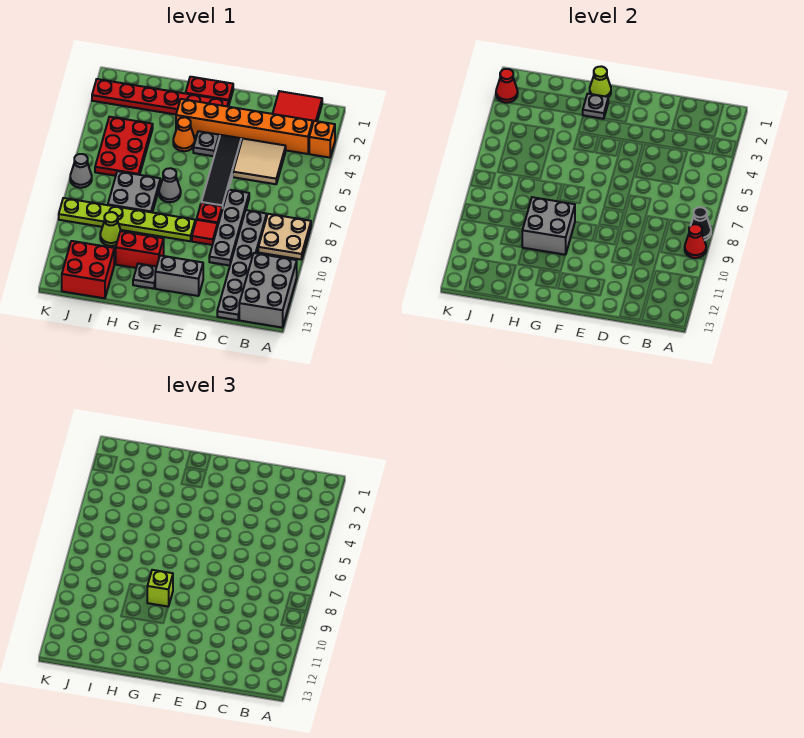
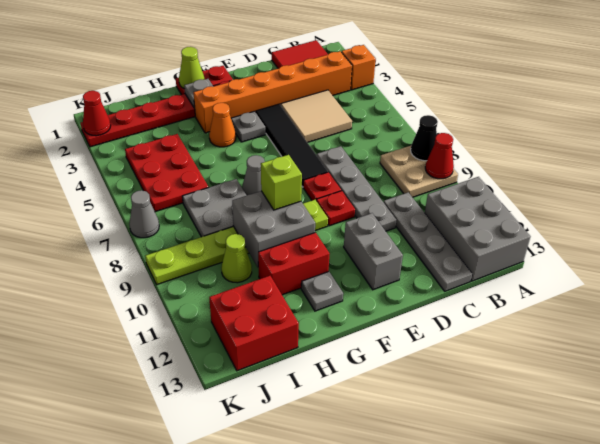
grey plate C8:C13 level 1 -> grey plate C10:C13 level 1
red tile E9 level 1 -> red plate E9 level 1
grey brick E12:F12 level 1 -> grey brick E11:E12 level 1

